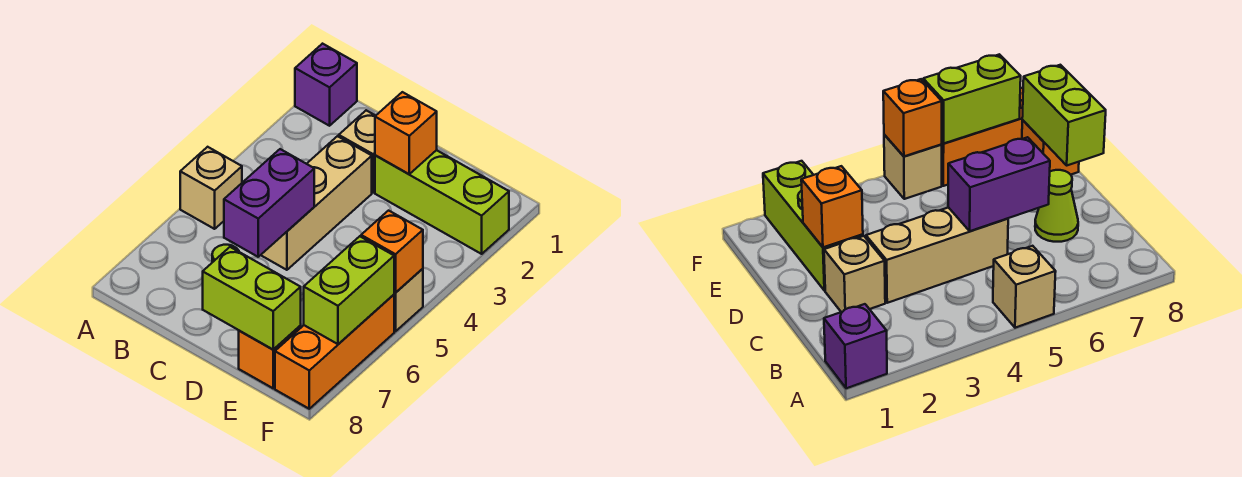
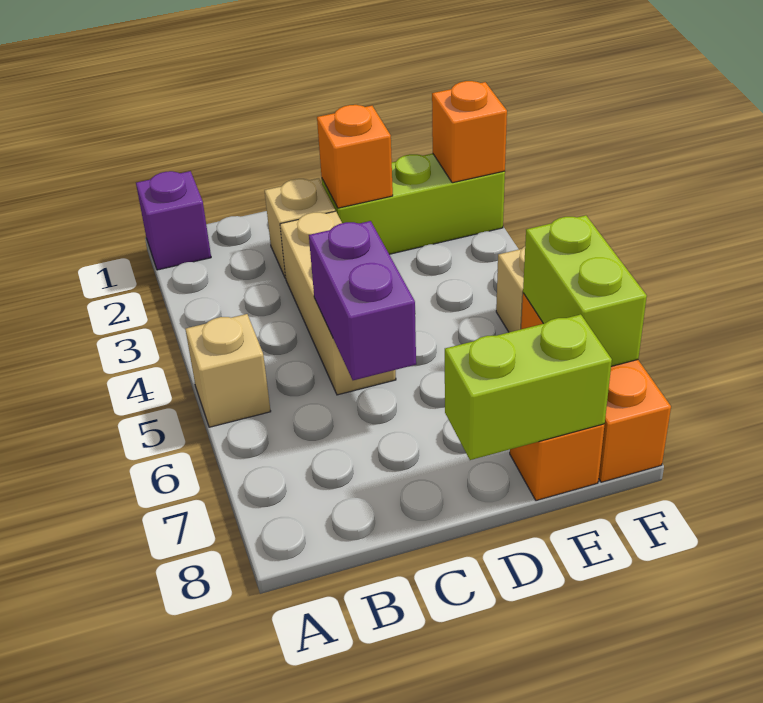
lime cone C7 level 1 -> none
orange brick F5 level 2 -> orange brick F2 level 2

